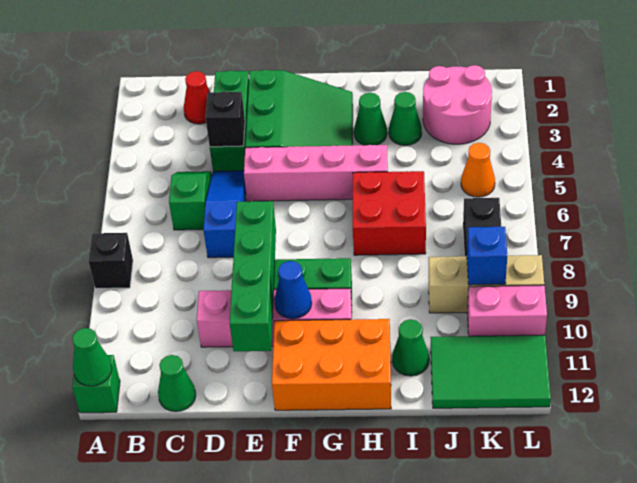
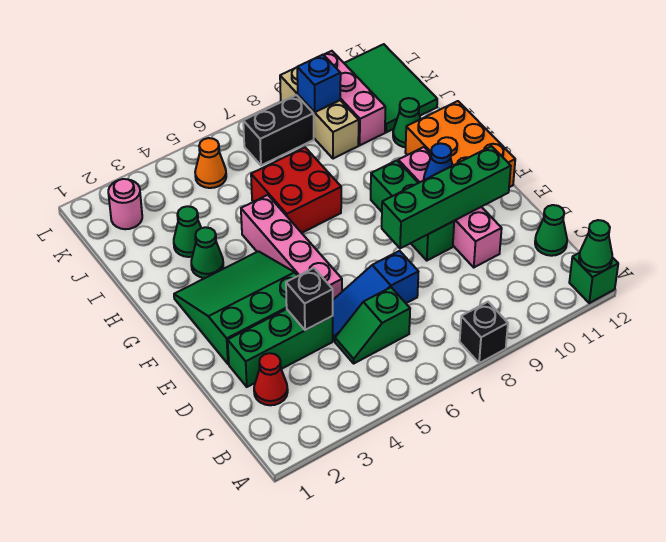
pink round brick J2:K3 level 1 -> pink round brick K2 level 1
pink brick K10:L10 level 1 -> pink brick J10:L10 level 1

